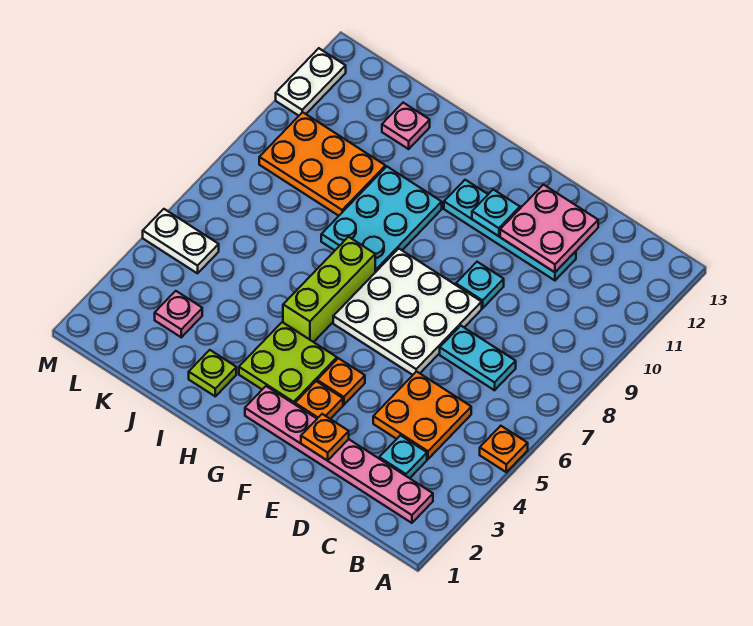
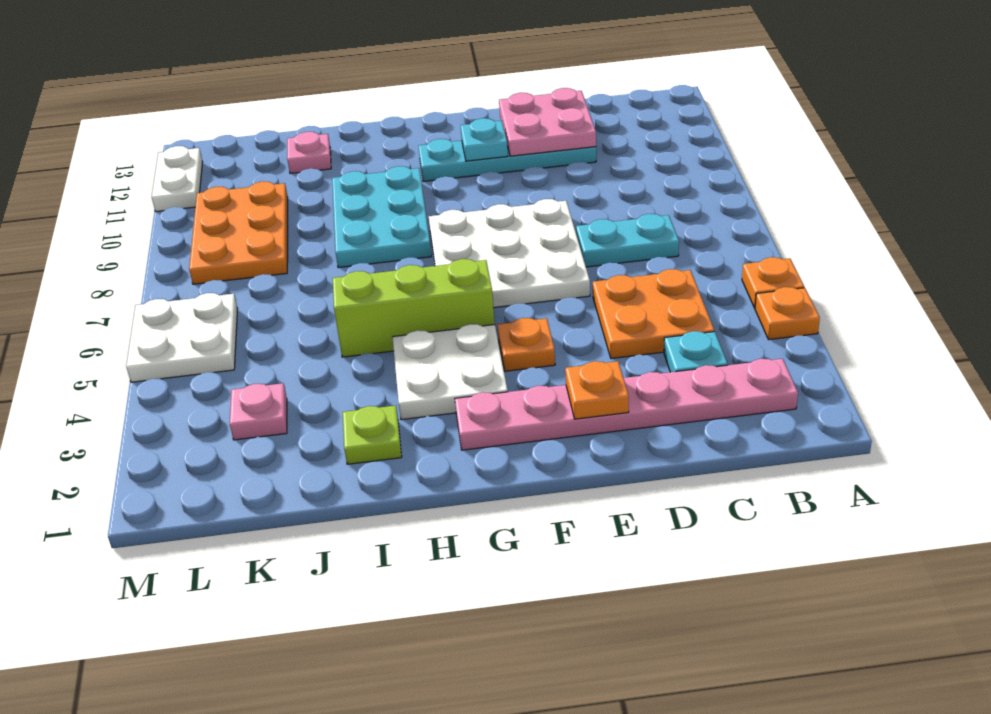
cyan plate E9 level 1 -> none
orange plate F3 level 1 -> orange plate A4 level 1
lime plate G3:H4 level 1 -> white plate G3:H4 level 1
lime brick H5:H7 level 1 -> lime brick G5:I5 level 1
orange plate J9:L10 level 1 -> orange plate K8:L10 level 1
white plate L5:M5 level 1 -> white plate L5:M6 level 1

